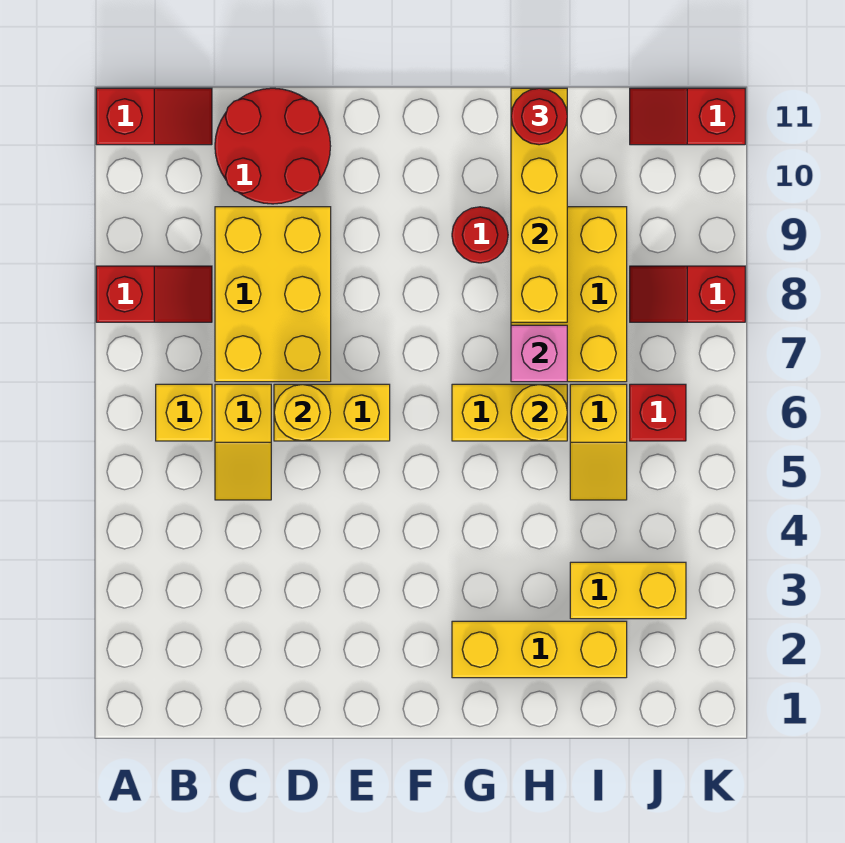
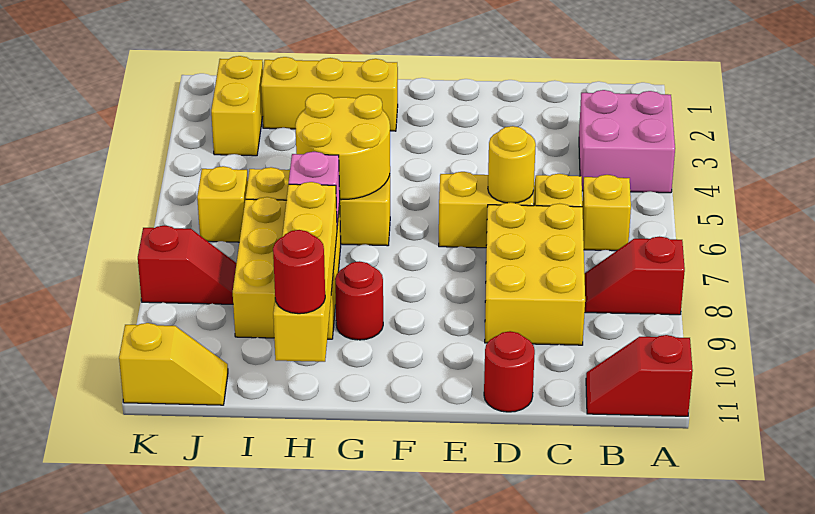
none -> pink brick A3:B4 level 1
red round brick C10:D11 level 1 -> red round brick D11 level 1
yellow round brick H6 level 2 -> yellow round brick G5:H6 level 2
yellow brick I3:J3 level 1 -> yellow brick J2:J3 level 1
red brick J6 level 1 -> yellow brick J6 level 1
red slope J11:K11 level 1 top K -> yellow slope J11:K11 level 1 top K

